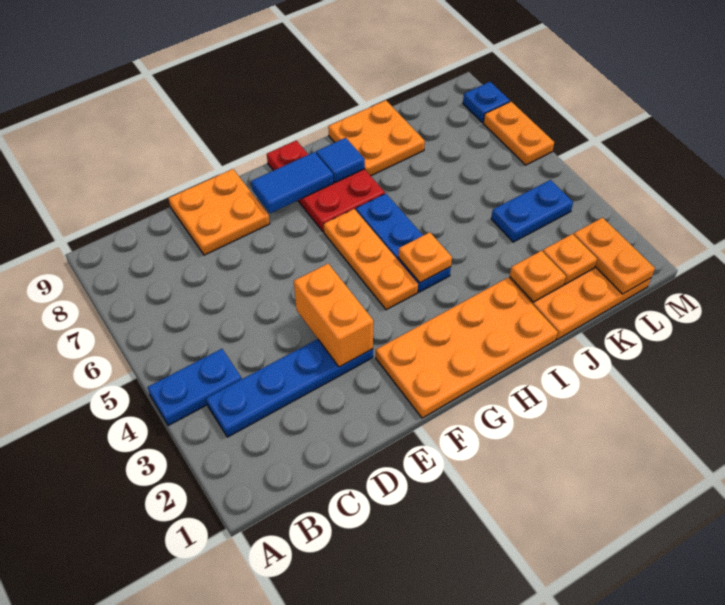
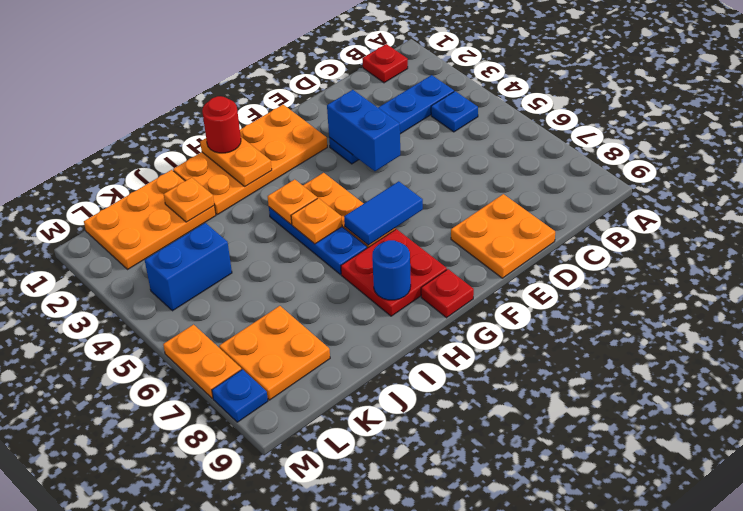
blue plate A4:B4 level 1 -> blue plate B4 level 1
none -> red plate B1 level 1
orange brick E3:E4 level 2 -> blue brick E3:E4 level 2
blue tile F8:G8 level 2 -> blue tile F6:G6 level 2
none -> red round brick H1 level 3
blue tile H8 level 2 -> blue round brick H8 level 2
orange plate I8:J9 level 1 -> orange plate K7:L8 level 1
orange plate K2 level 2 -> orange plate H5 level 2
blue plate K4:L4 level 1 -> blue brick K4:L4 level 1
orange plate L1:L2 level 2 -> orange plate H1:H2 level 2

